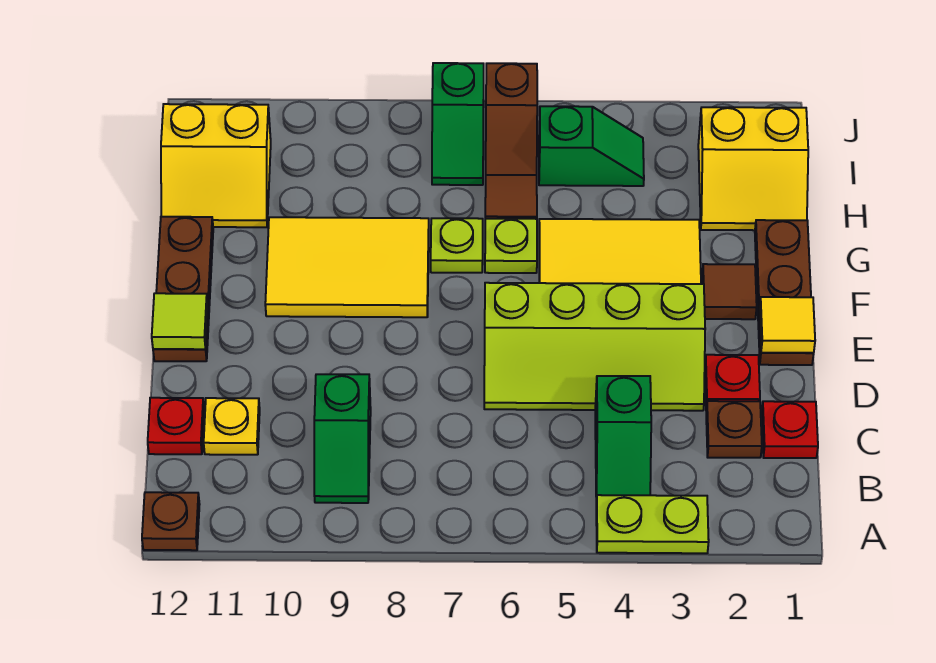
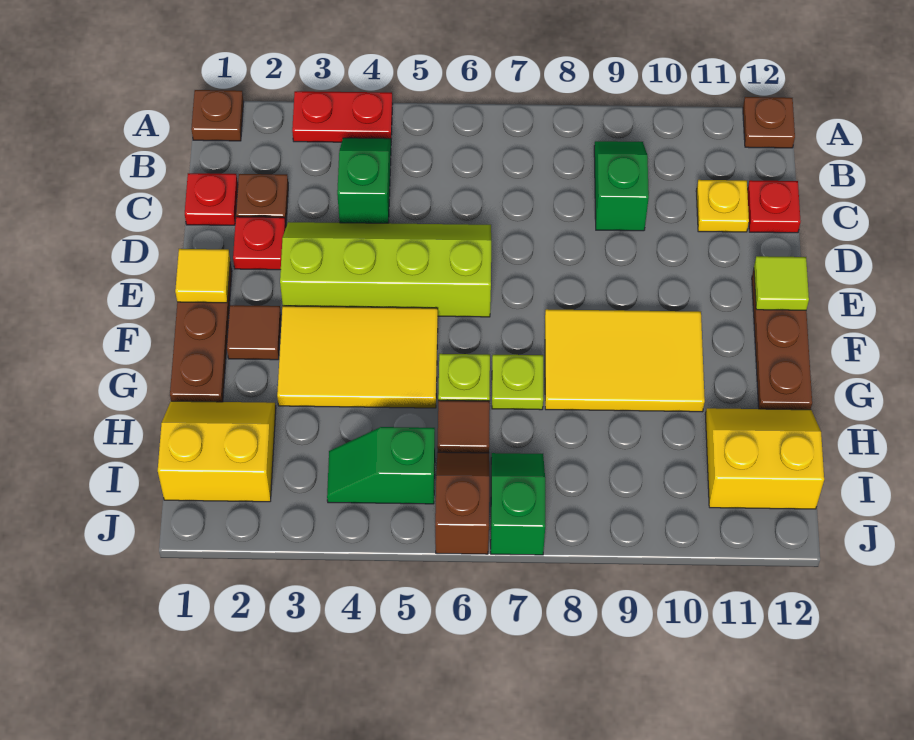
none -> brown plate A1 level 1
lime plate A3:A4 level 1 -> red plate A3:A4 level 1

